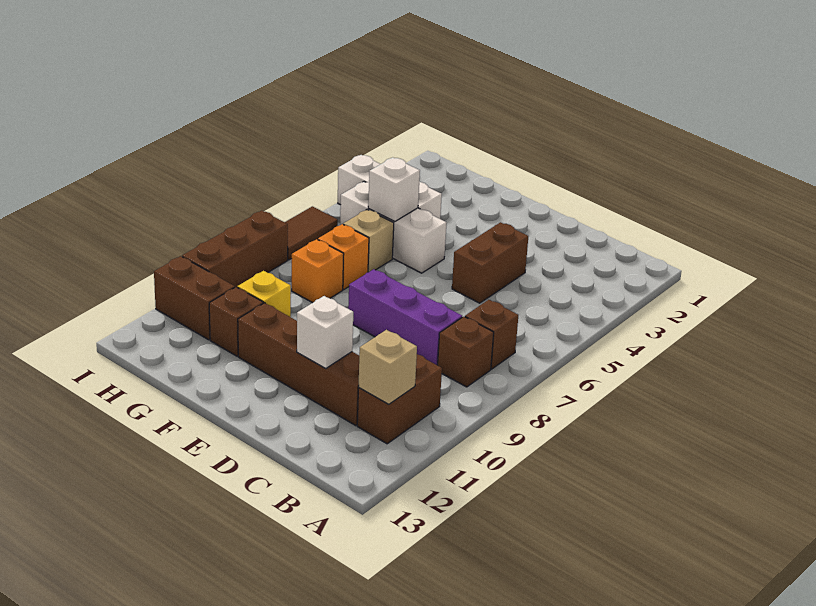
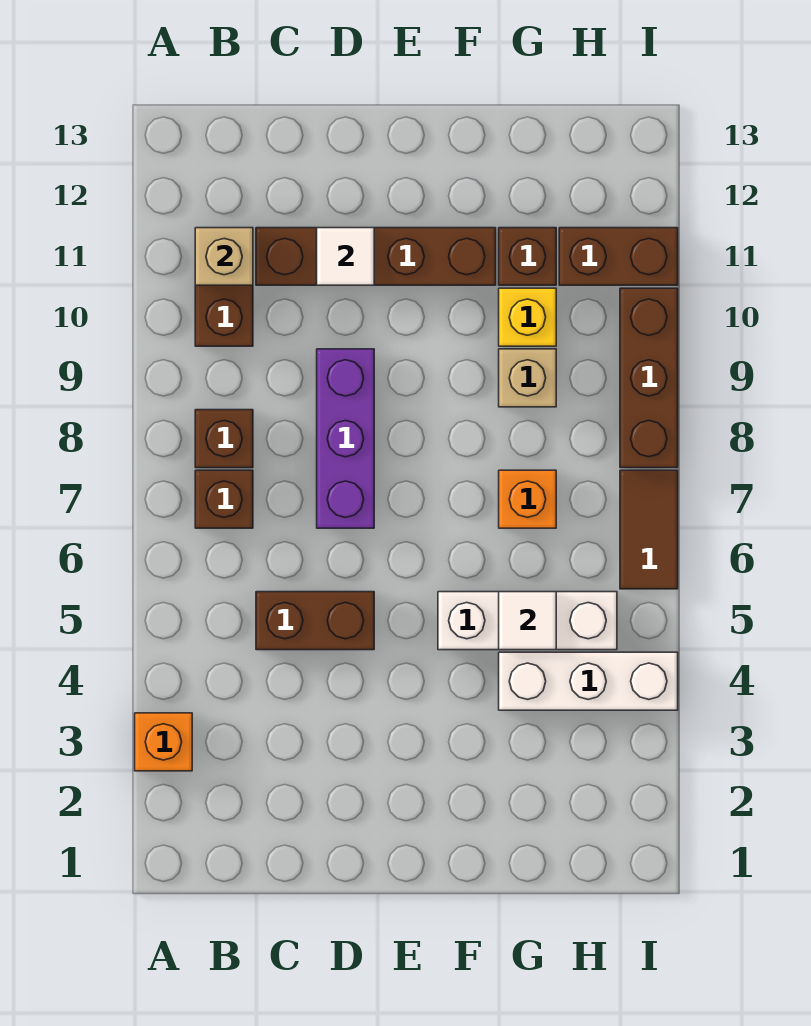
purple brick C8:E8 level 1 -> purple brick D7:D9 level 1
brown brick D4:D5 level 1 -> brown brick C5:D5 level 1
white brick D11 level 2 -> white tile D11 level 2
white brick G5 level 2 -> white tile G5 level 2
tan brick G6 level 1 -> tan brick G9 level 1
orange brick G8 level 1 -> orange brick A3 level 1

